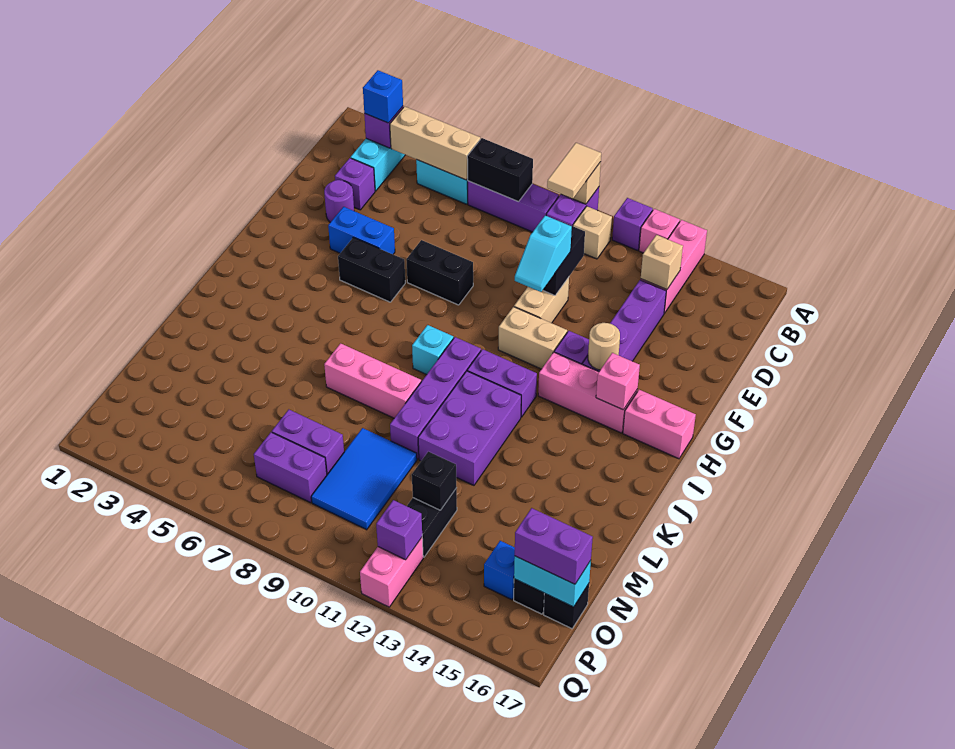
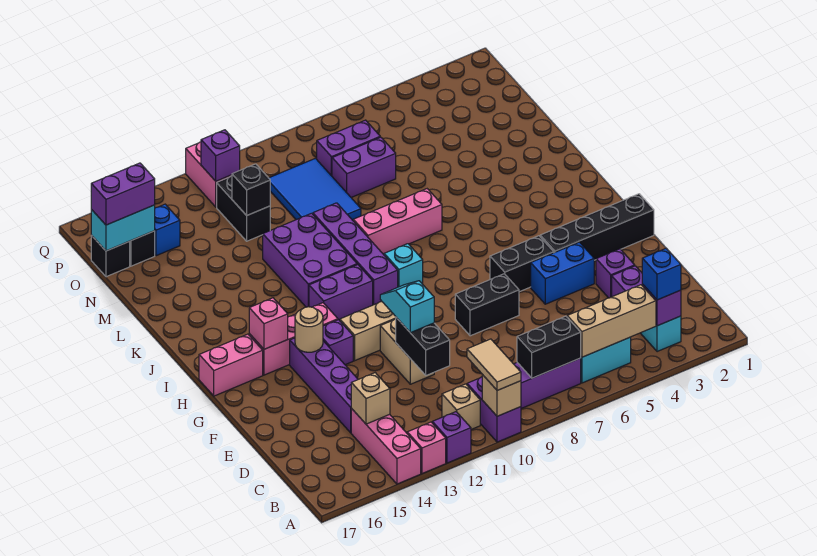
purple round brick E3 level 1 -> purple brick E3 level 1
none -> black brick G1:G4 level 1

